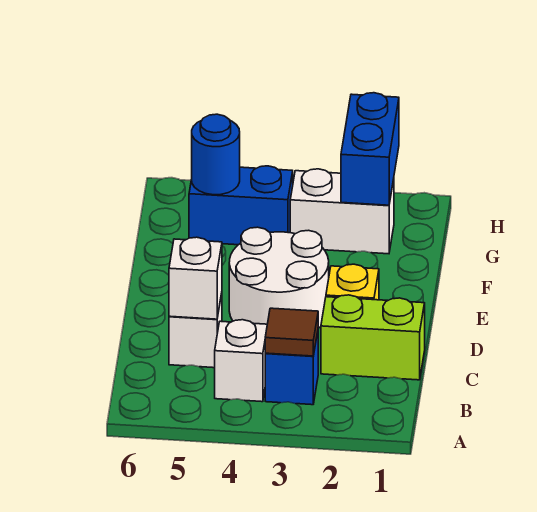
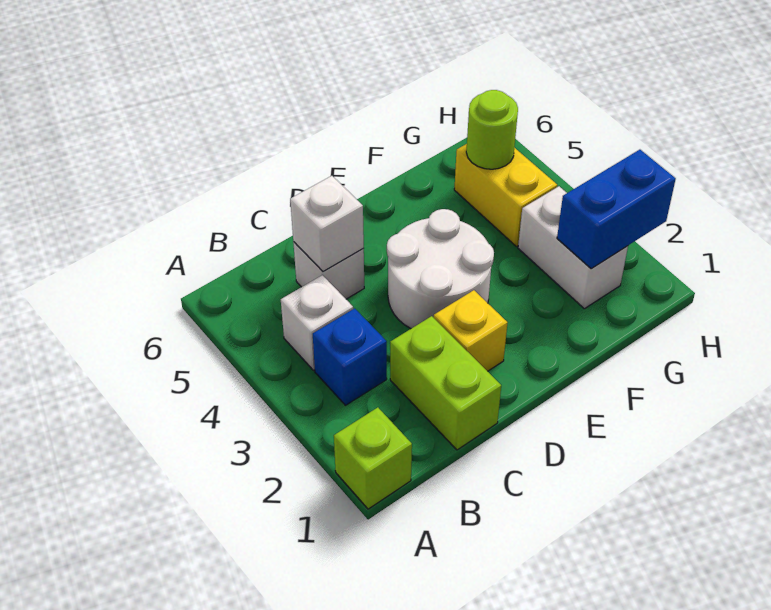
none -> lime brick A1 level 1
brown tile B3 level 2 -> none
blue brick G4:G5 level 1 -> yellow brick G4:G5 level 1
blue round brick G5 level 2 -> lime round brick G5 level 2

